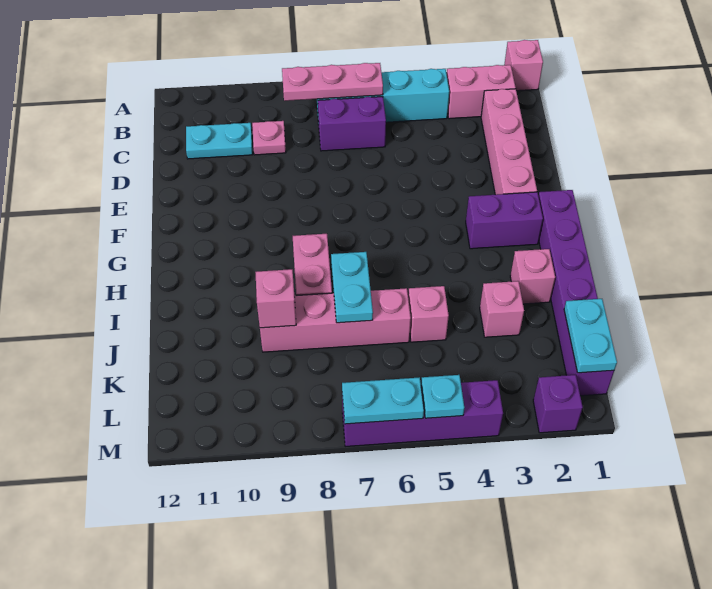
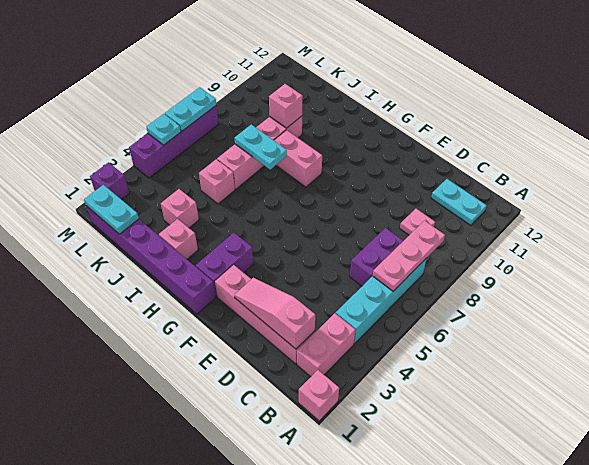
none -> pink slope C2:E2 level 2 top C
cyan plate C10:C11 level 1 -> cyan plate B11:C11 level 1

